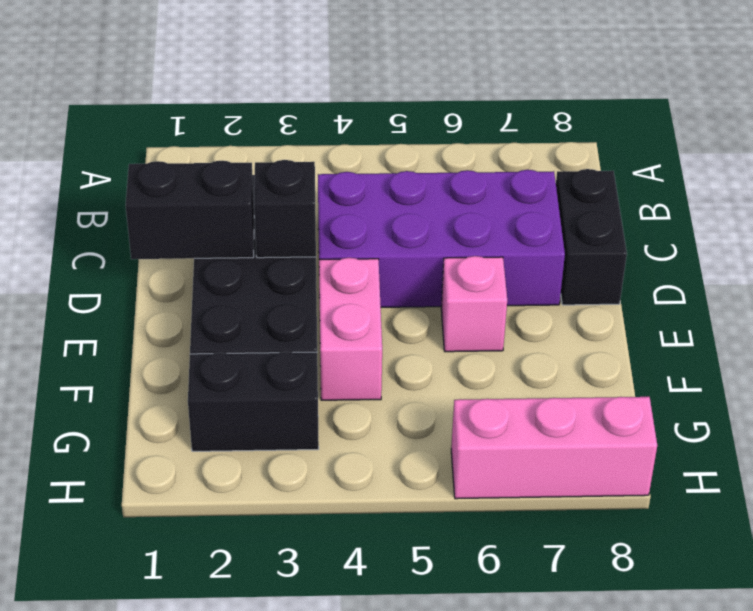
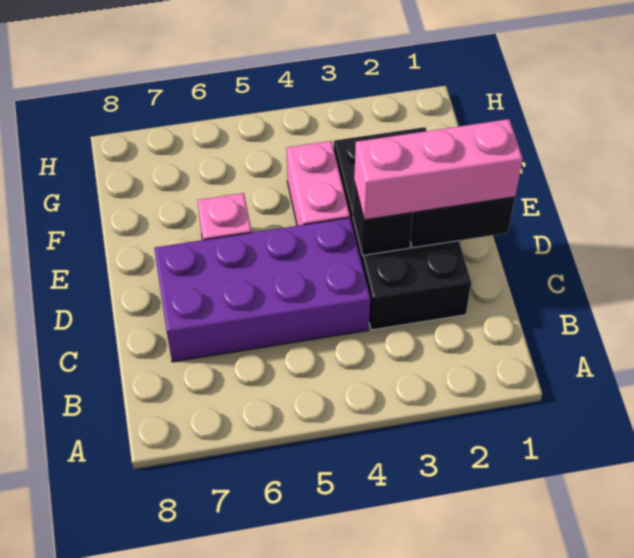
black brick C8:D8 level 1 -> none
black brick G2:G3 level 1 -> none
pink brick H6:H8 level 1 -> pink brick D1:D3 level 3

